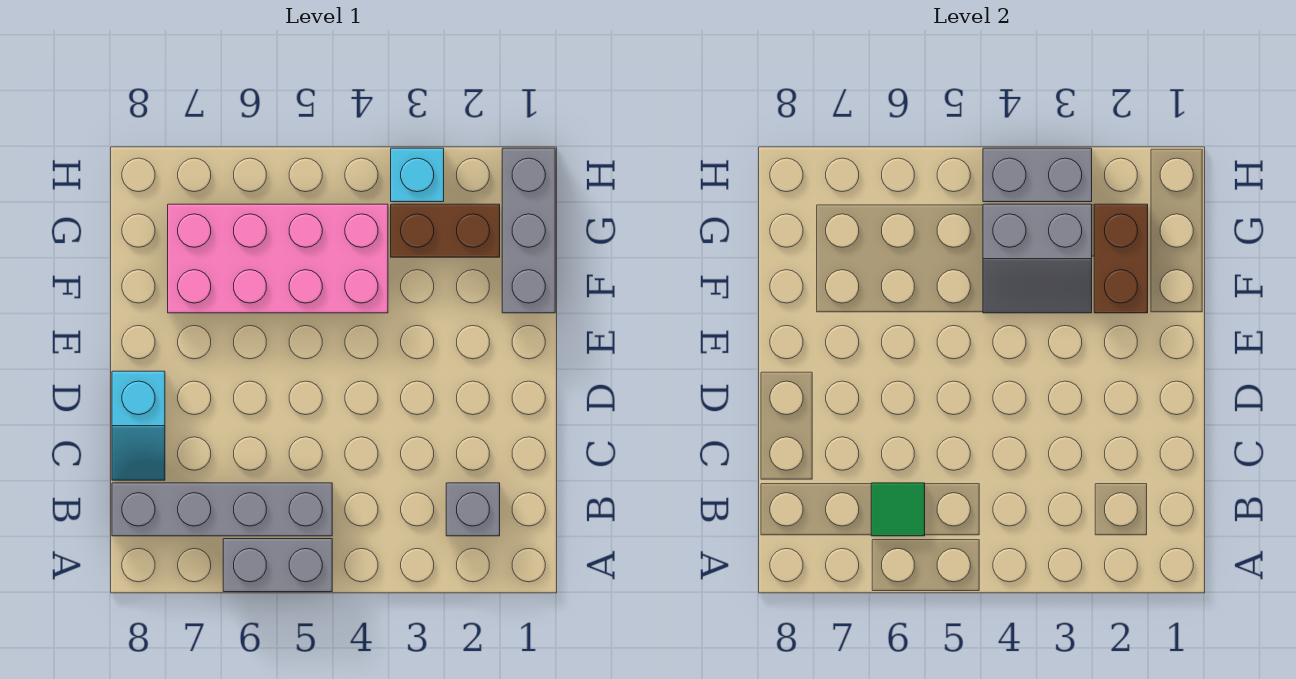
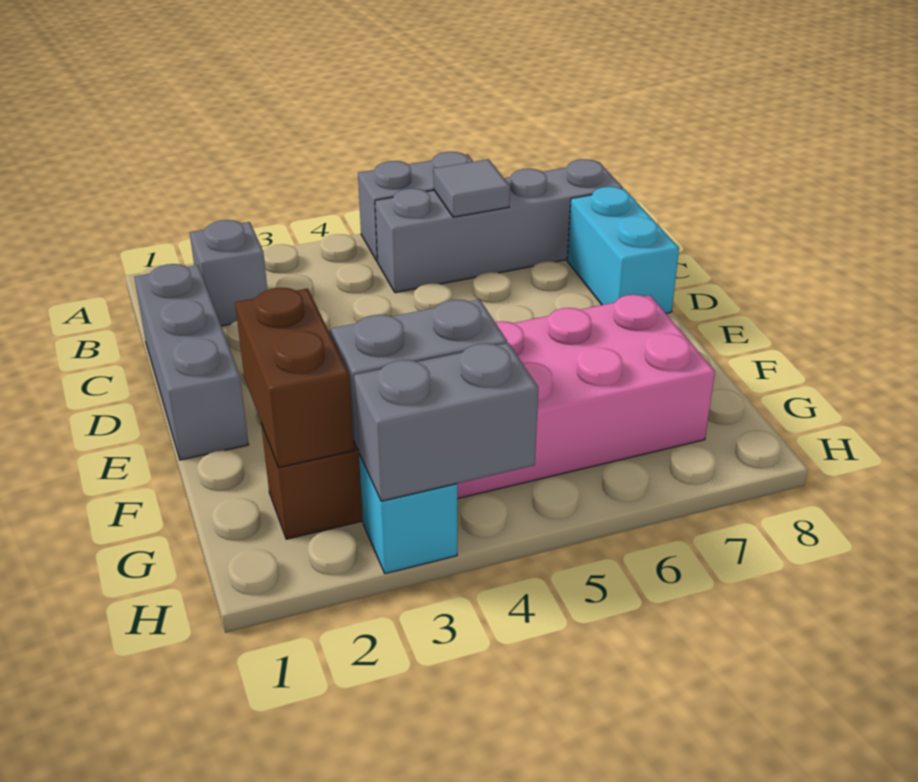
green tile B6 level 2 -> grey tile B6 level 2
cyan slope C8:D8 level 1 top D -> cyan brick C8:D8 level 1
grey brick F1:H1 level 1 -> grey brick C1:E1 level 1

